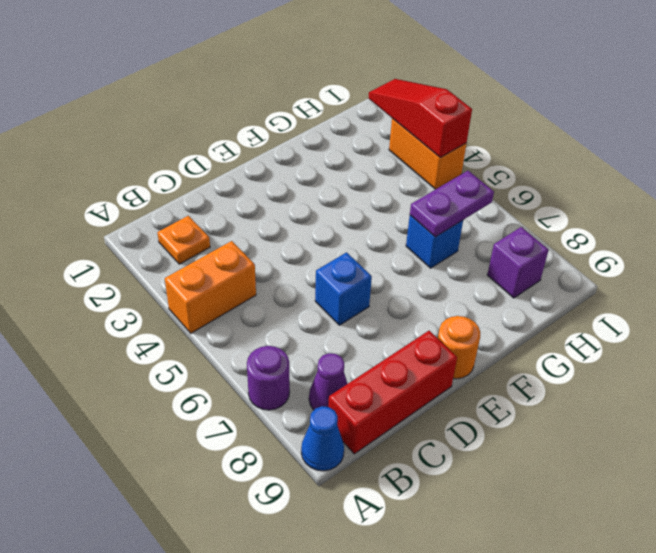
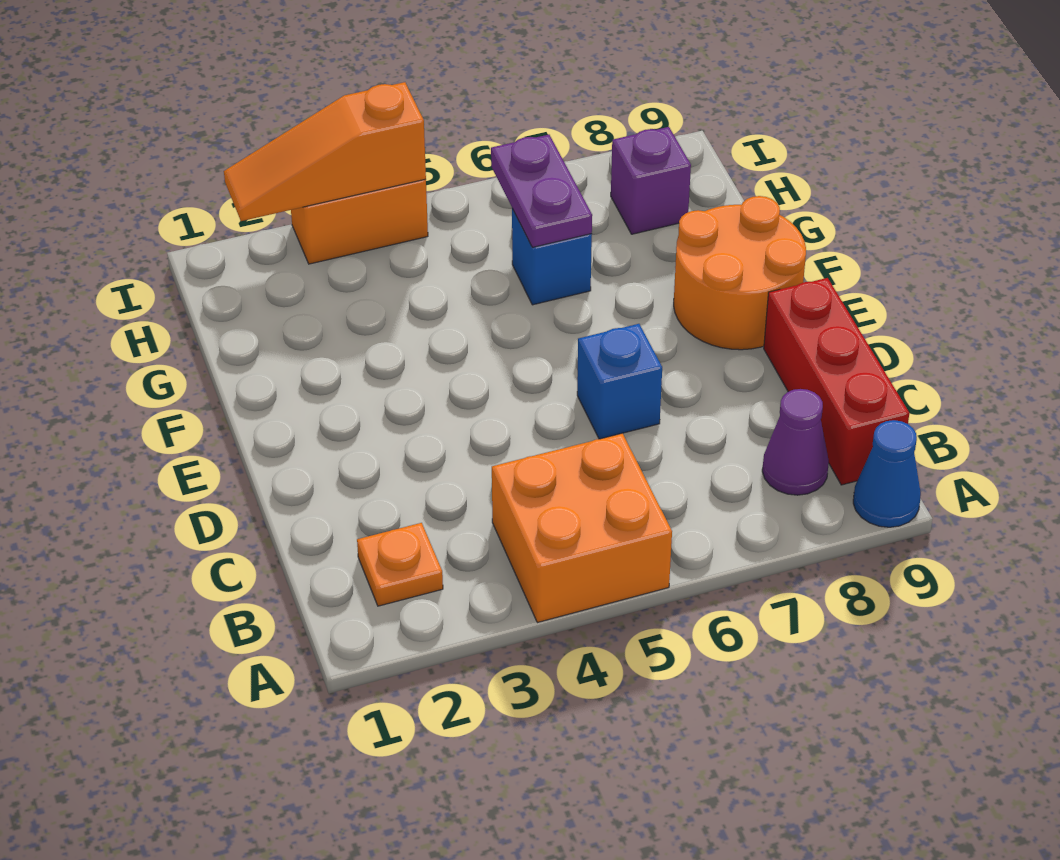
orange brick A4:B4 level 1 -> orange brick A4:B5 level 1
purple round brick A7 level 1 -> none
orange round brick E9 level 1 -> orange round brick E8:F9 level 1
red slope I2:I4 level 2 top 4 -> orange slope I2:I4 level 2 top 4

